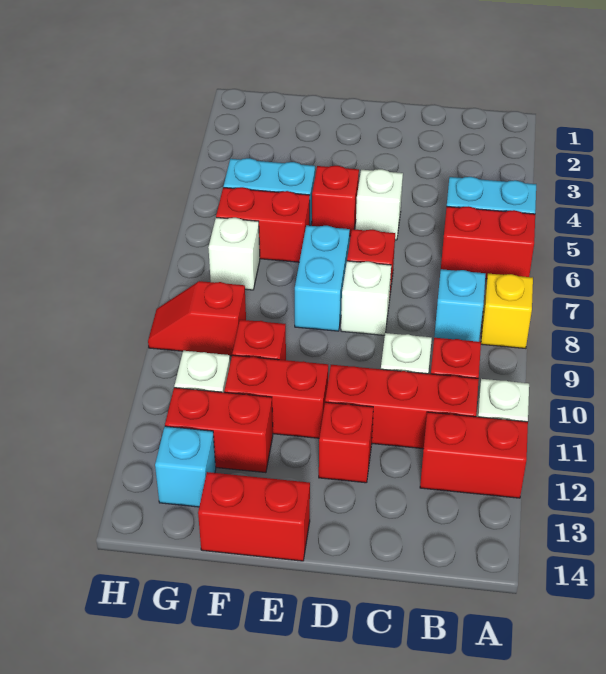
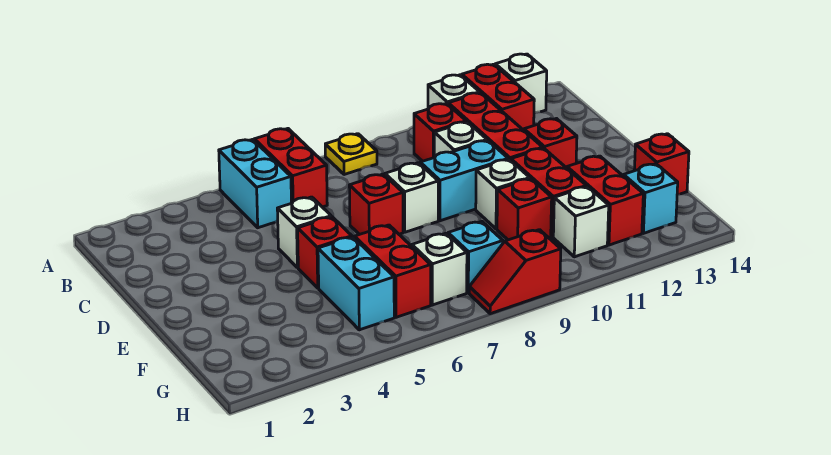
yellow brick A8 level 1 -> yellow plate A8 level 1
none -> white brick A13 level 1
cyan brick B8 level 1 -> cyan brick G8 level 1
cyan brick E7:E8 level 1 -> cyan brick D9:D10 level 1
none -> white brick E10 level 1
red brick E14:F14 level 1 -> red brick F14 level 1
red slope G9:H9 level 1 top G -> red slope H8:H9 level 1 top 9

